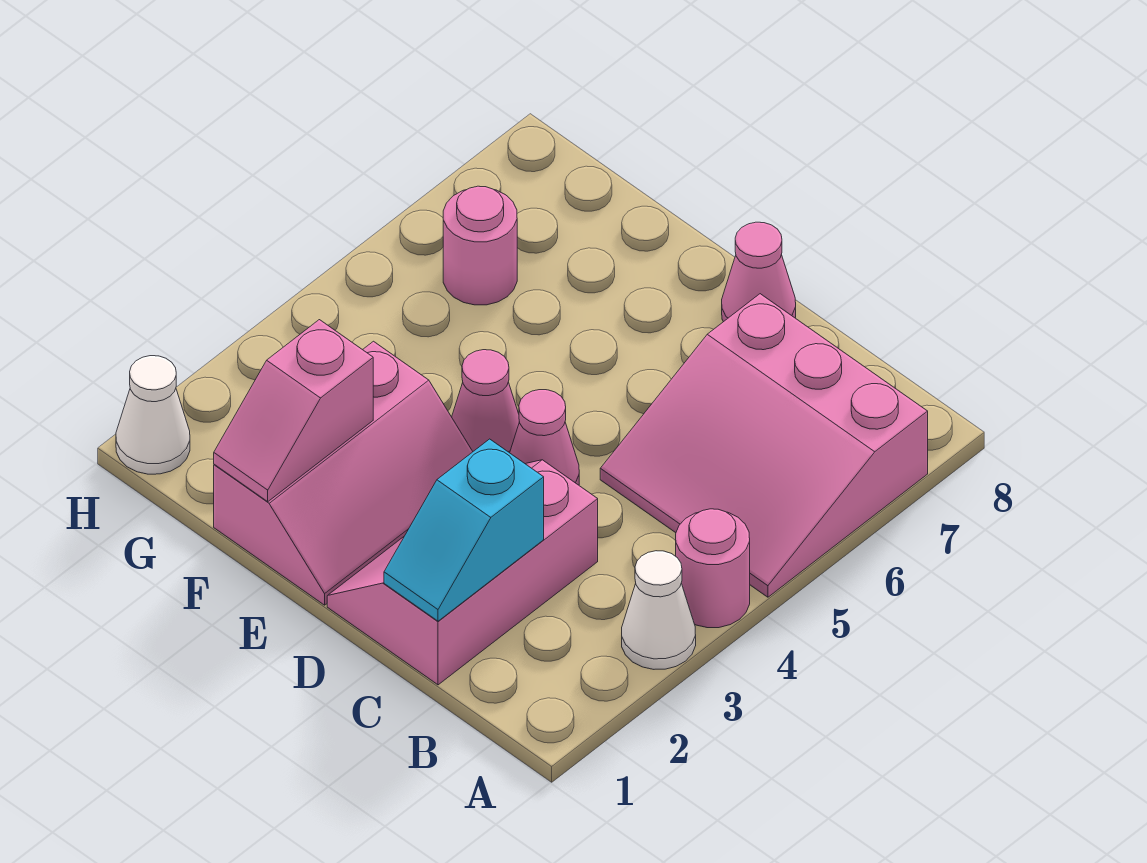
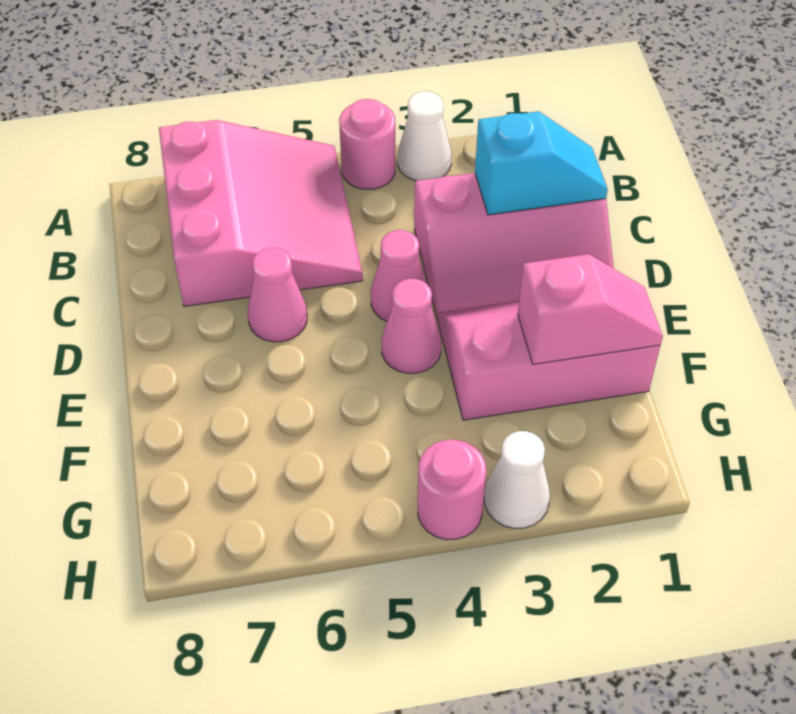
pink cone D8 level 1 -> pink cone D6 level 1
pink round brick G6 level 1 -> pink round brick H4 level 1
white cone H1 level 1 -> white cone H3 level 1

